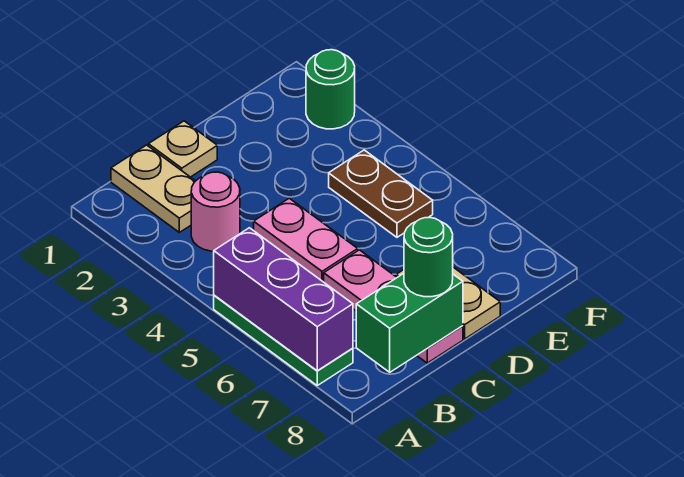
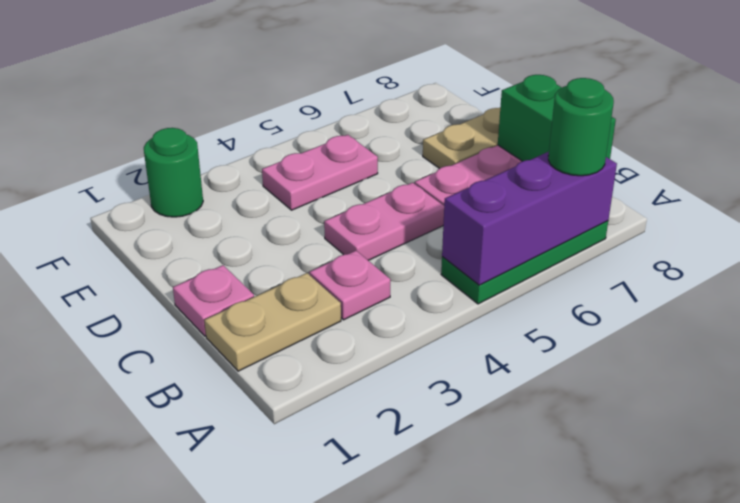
pink round brick B3 level 1 -> pink plate B3 level 1
tan plate C1 level 1 -> pink plate C1 level 1
green round brick C8 level 3 -> green round brick A7 level 3
brown plate E4:E5 level 1 -> pink plate E4:E5 level 1

